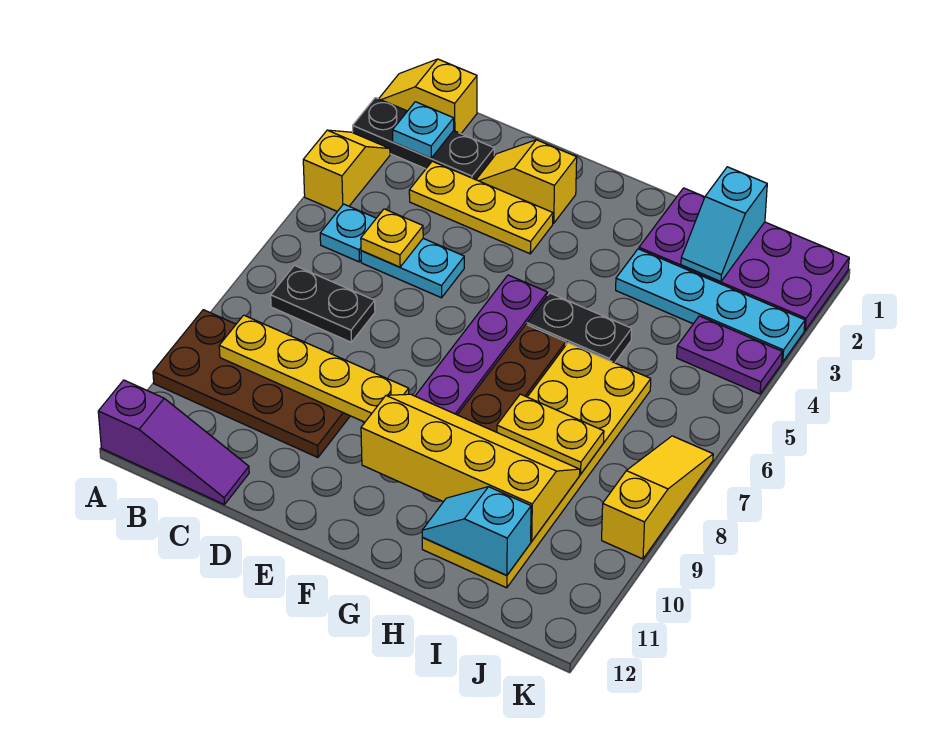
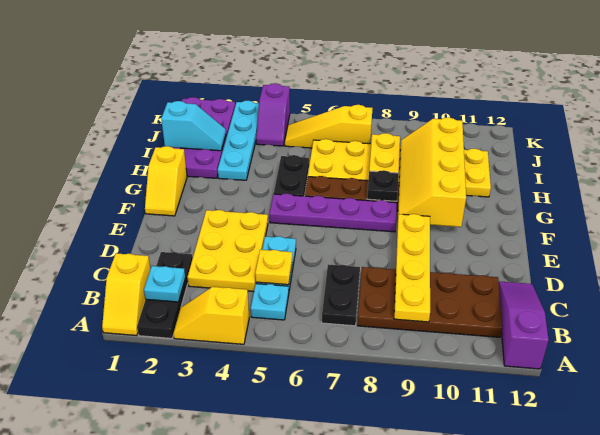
brown plate A9:D10 level 1 -> brown plate B8:C11 level 1
yellow plate C3:E3 level 1 -> yellow plate C3:E4 level 1
yellow slope D2:E2 level 1 top E -> yellow slope F1:G1 level 1 top G
none -> black plate G8 level 2
cyan slope H11:I11 level 2 top I -> none
purple plate J4:K4 level 1 -> purple slope J4:K4 level 1 top K
yellow slope K7:K9 level 1 top 9 -> yellow slope J5:J7 level 1 top 7

